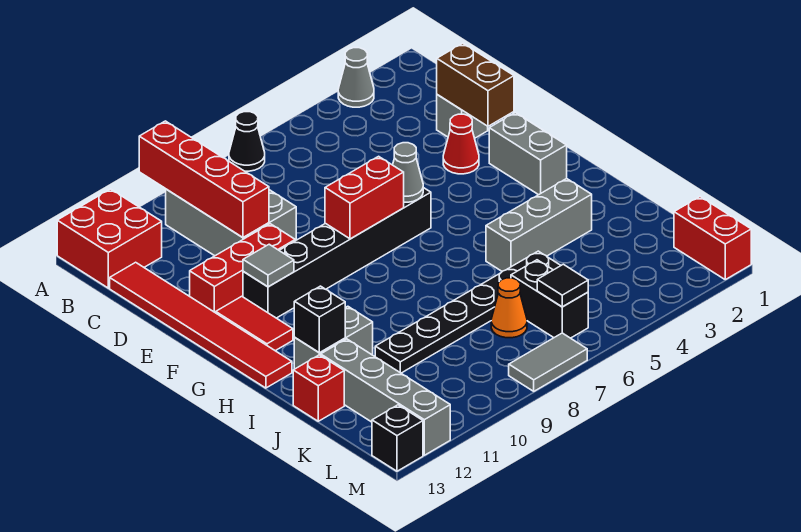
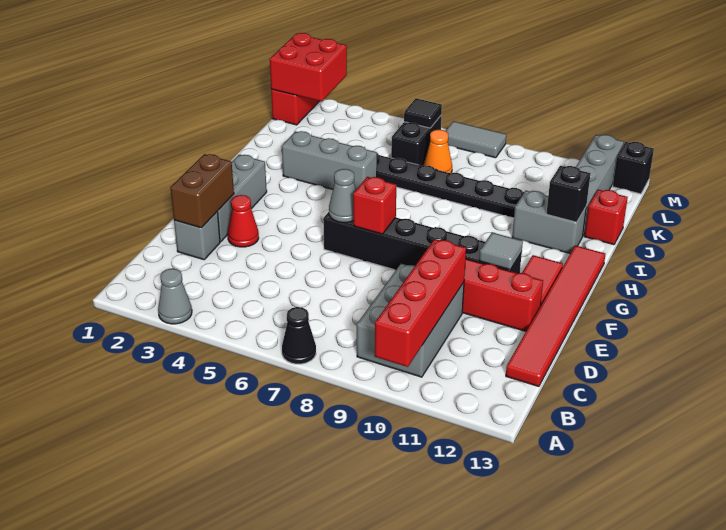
red brick A12:B13 level 1 -> red brick L1:M2 level 2
grey brick F2:G2 level 1 -> grey brick E2:G2 level 1
red brick F7:F8 level 2 -> red brick F7 level 2

